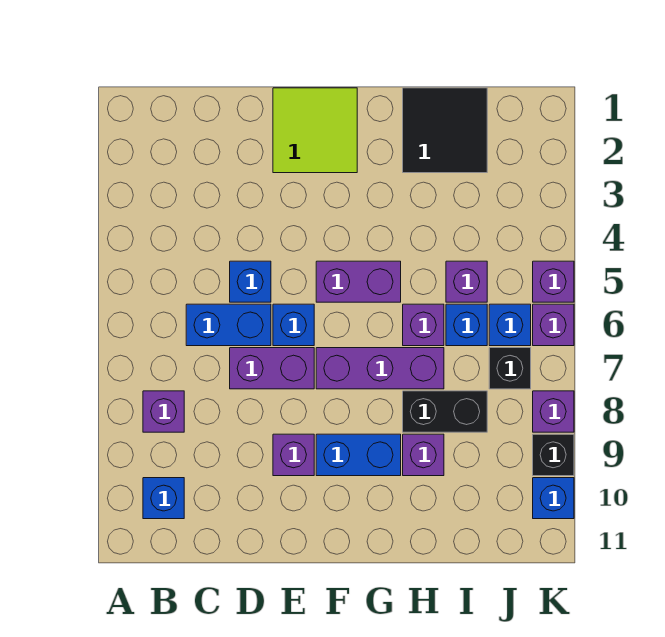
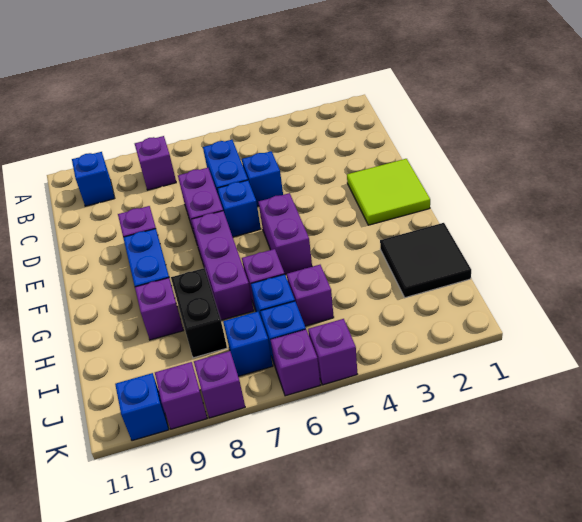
black brick J7 level 1 -> blue brick J7 level 1
black brick K9 level 1 -> purple brick K9 level 1

